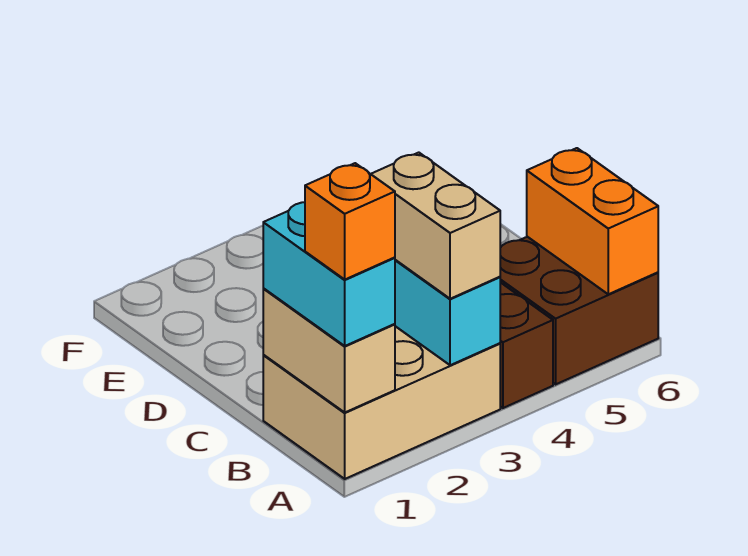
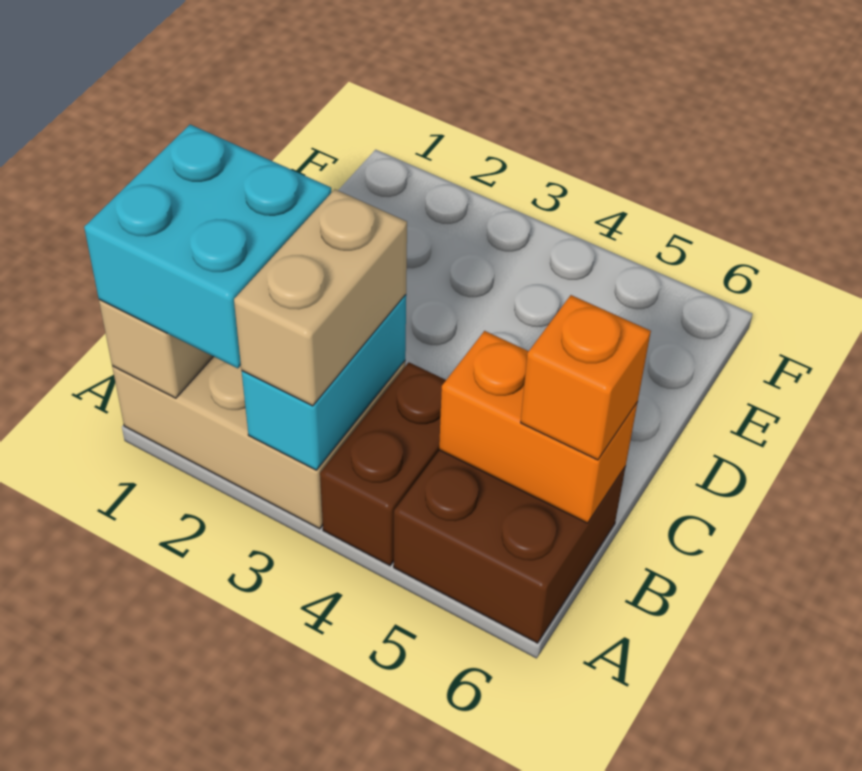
cyan brick A1:B1 level 3 -> cyan brick A1:B2 level 3
orange brick A1 level 4 -> orange brick B6 level 3
orange brick A6:B6 level 2 -> orange brick B5:B6 level 2

